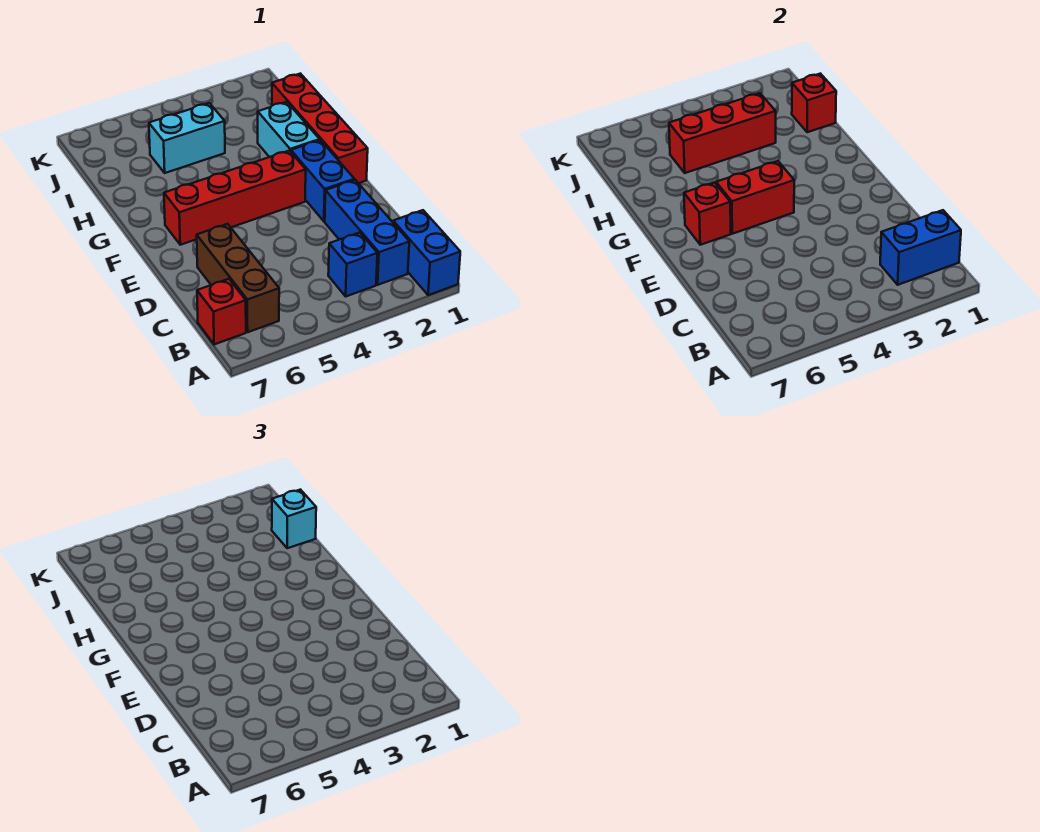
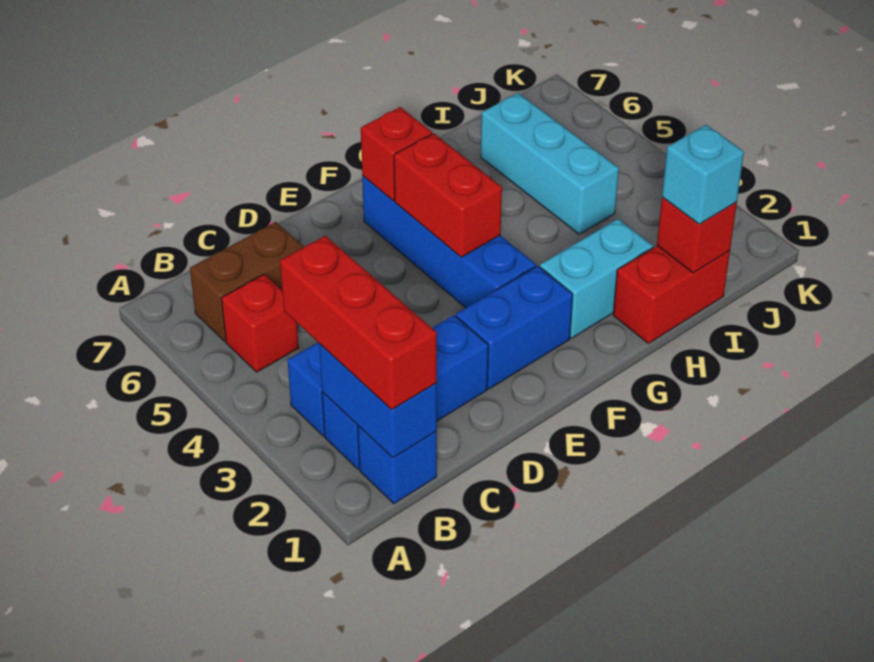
blue brick A1:B1 level 1 -> blue brick B1 level 1
brown brick B6:D6 level 1 -> brown brick B6:C6 level 1
red brick B7 level 1 -> red brick B5 level 1
red brick F1:I1 level 1 -> red brick H1:I1 level 1
red brick F3:F6 level 1 -> blue brick F3:F6 level 1
red brick I3:I5 level 2 -> red brick B1:B3 level 3
cyan brick I4:I5 level 1 -> cyan brick I4:I6 level 1

